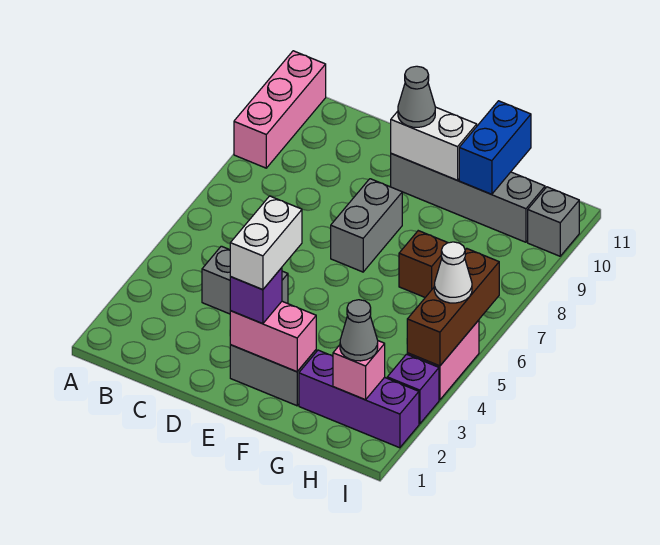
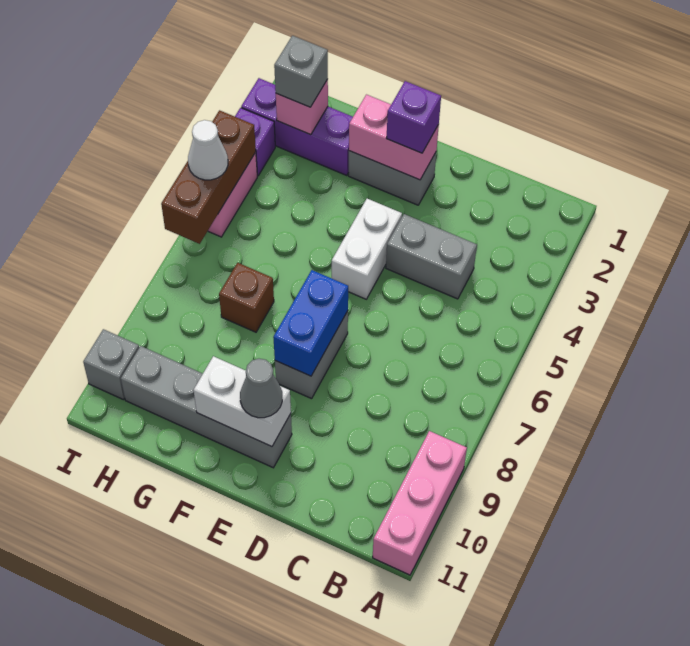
white brick E2:E3 level 4 -> white brick E4:E5 level 1
blue brick G10:G11 level 2 -> blue brick E7:E8 level 2
grey cone H2 level 3 -> grey brick H2 level 3

